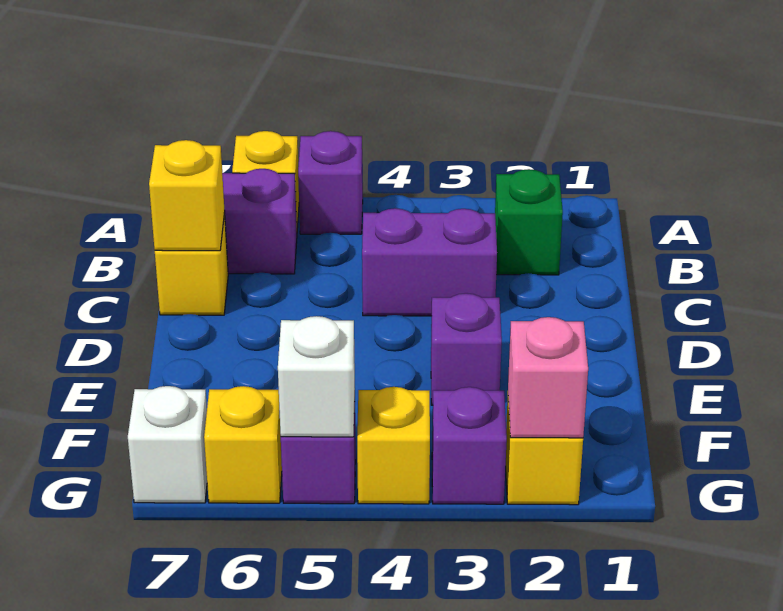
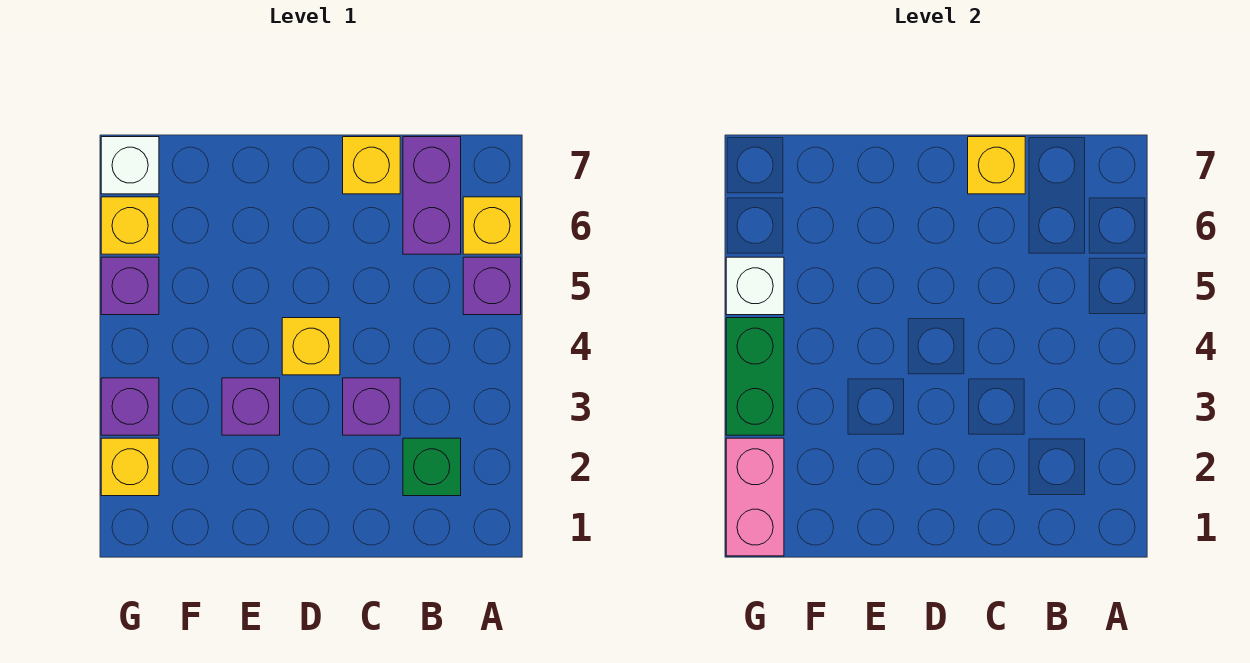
purple brick C3:C4 level 1 -> purple brick C3 level 1
pink brick G2 level 2 -> pink brick G1:G2 level 2
none -> green brick G3:G4 level 2
yellow brick G4 level 1 -> yellow brick D4 level 1

